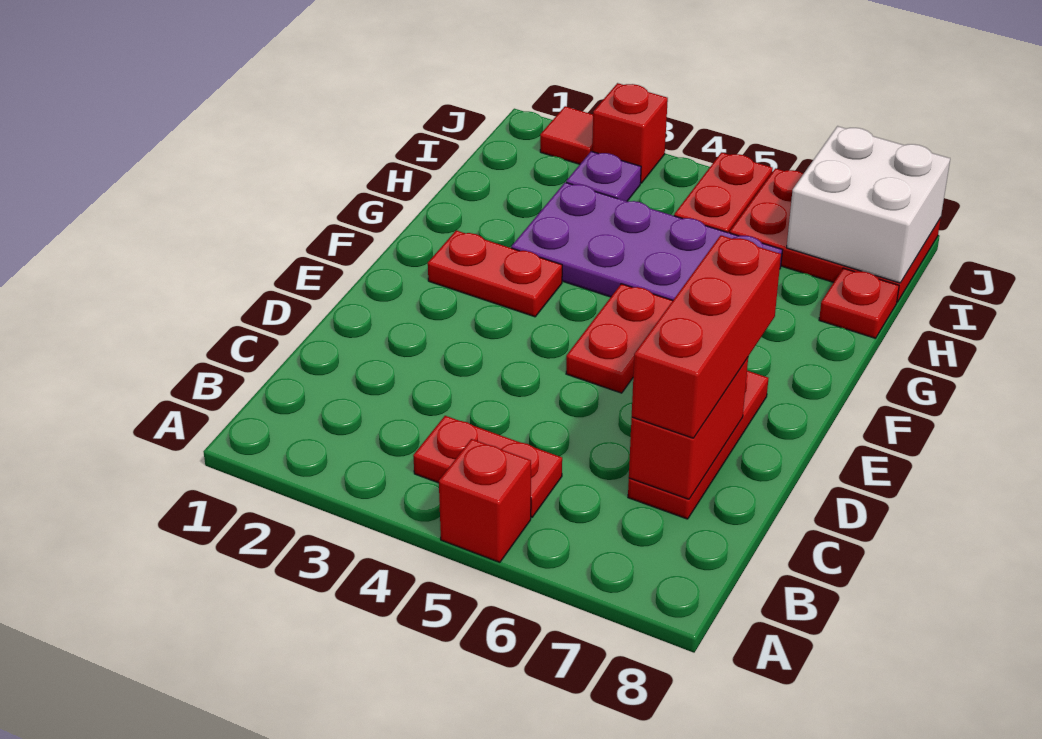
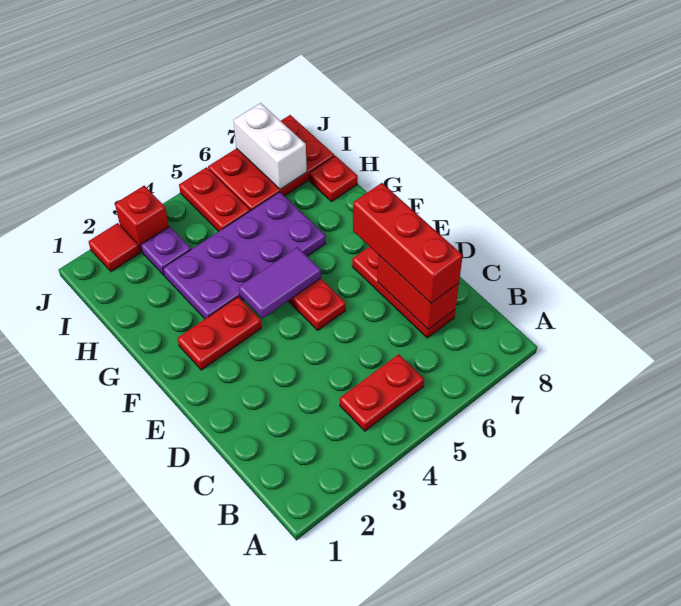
red brick A5 level 1 -> none
none -> purple tile F4:F5 level 2
white brick I7:J8 level 2 -> white brick I7:J7 level 2

